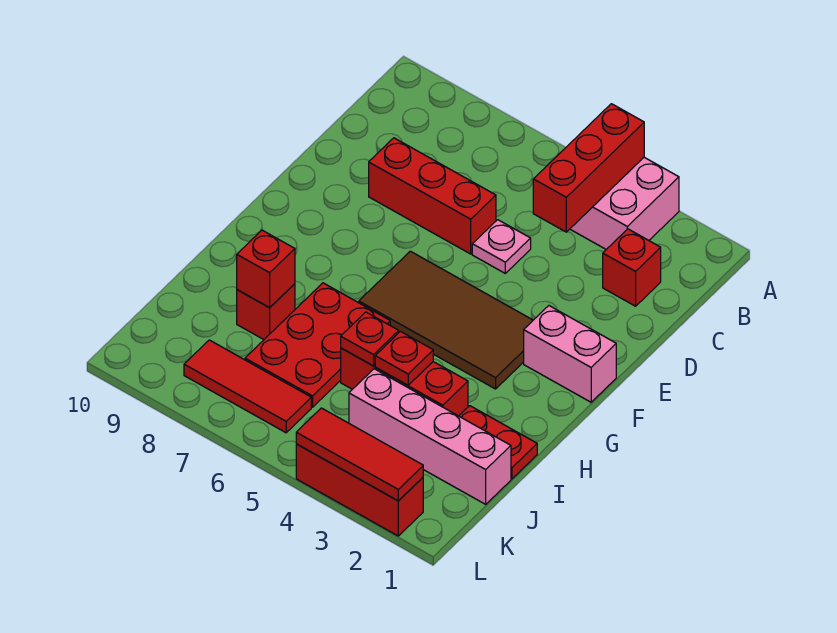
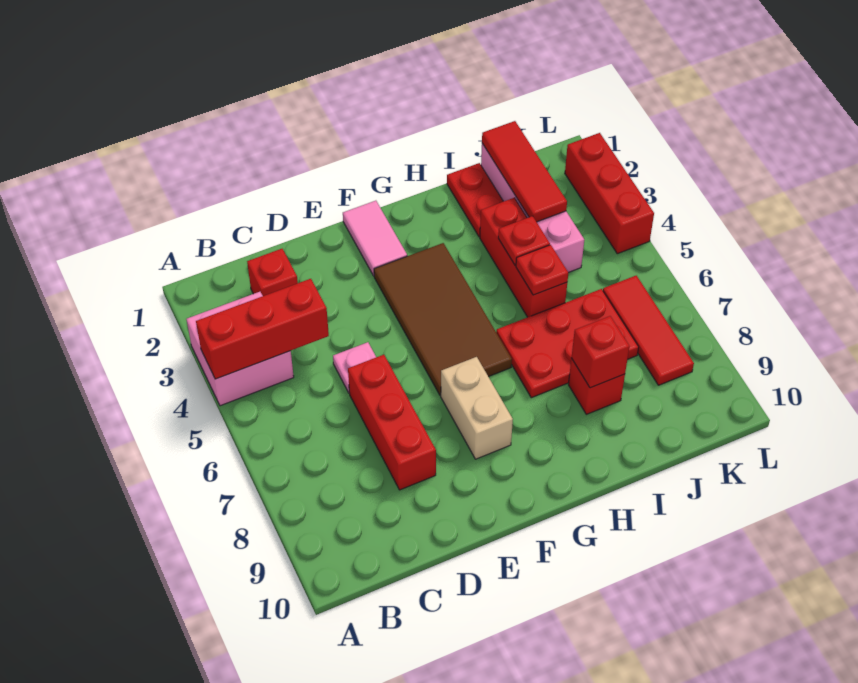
pink brick F1:F2 level 1 -> pink tile F1:F2 level 1
none -> tan brick F7:F8 level 1
red tile L2:L4 level 2 -> red tile J1:J3 level 2

